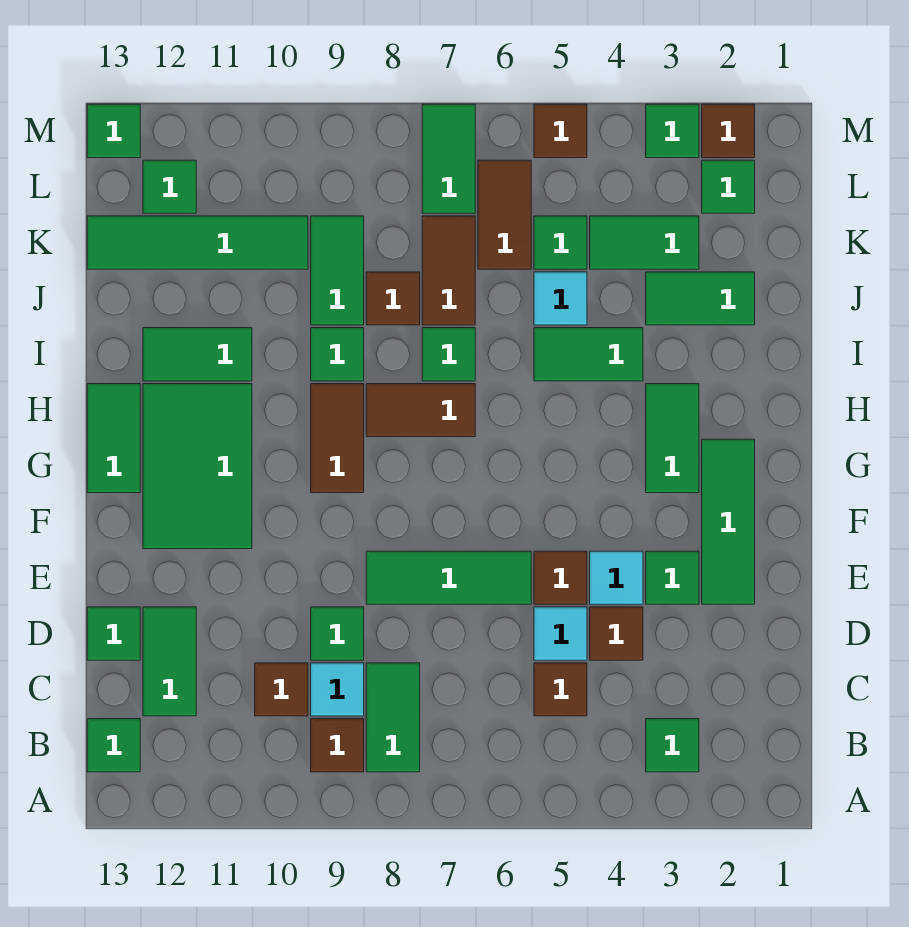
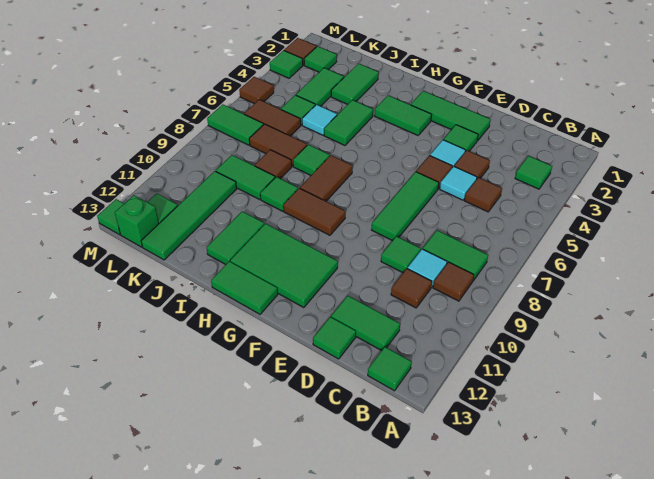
none -> green brick L13 level 1

